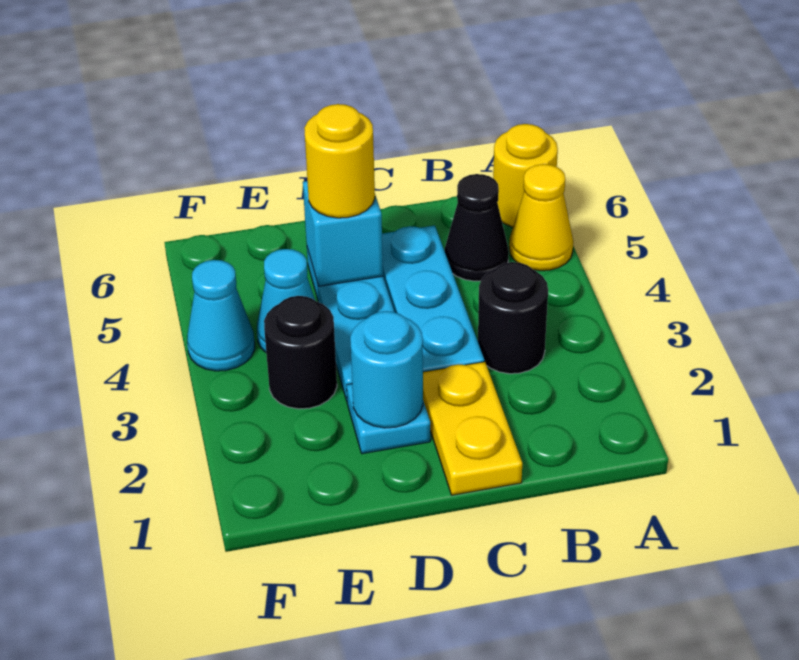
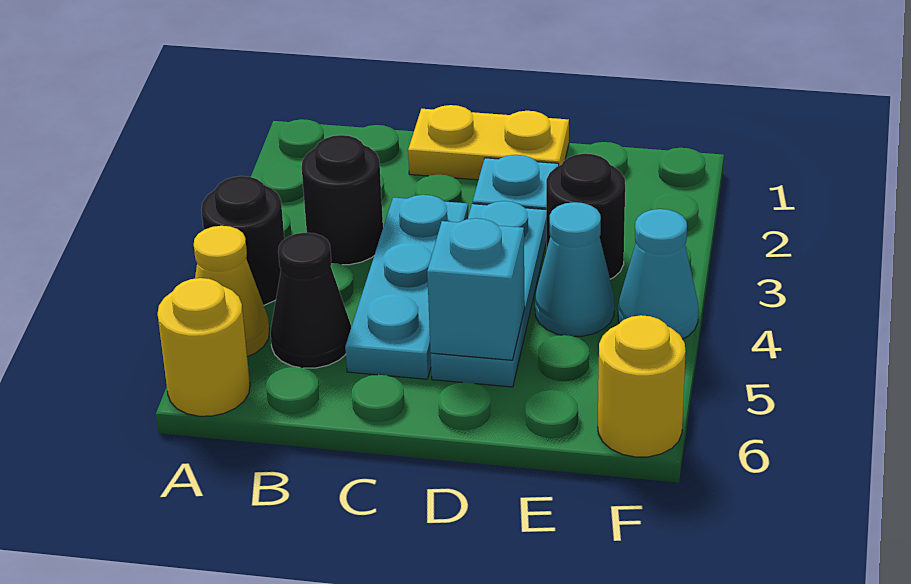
none -> black round brick A4 level 1
yellow plate C1:C2 level 1 -> yellow plate C1:D1 level 1
cyan round brick D2 level 2 -> none
yellow round brick D5 level 3 -> yellow round brick F6 level 1

